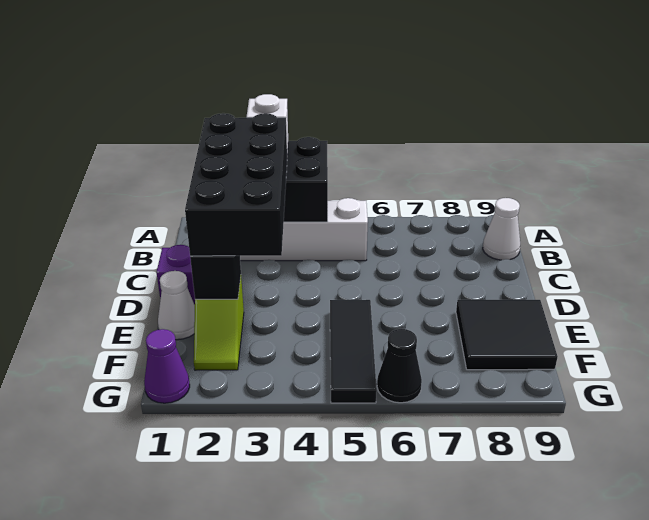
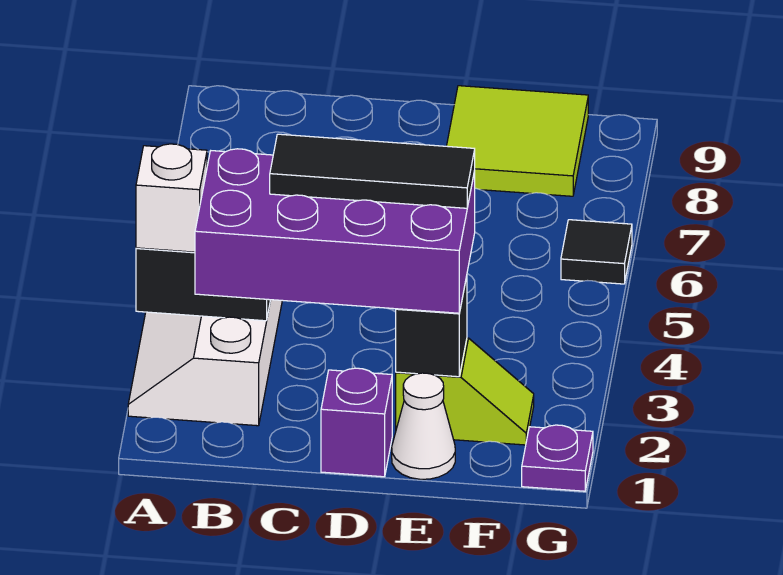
black brick B2:E3 level 3 -> purple brick B2:E3 level 3
white cone B9 level 1 -> none
black tile E5:G5 level 1 -> black tile C3:E3 level 4
black tile E8:F9 level 1 -> lime tile E8:F9 level 1
purple cone G1 level 1 -> purple plate G1 level 1
black cone G6 level 1 -> black tile G6 level 1

